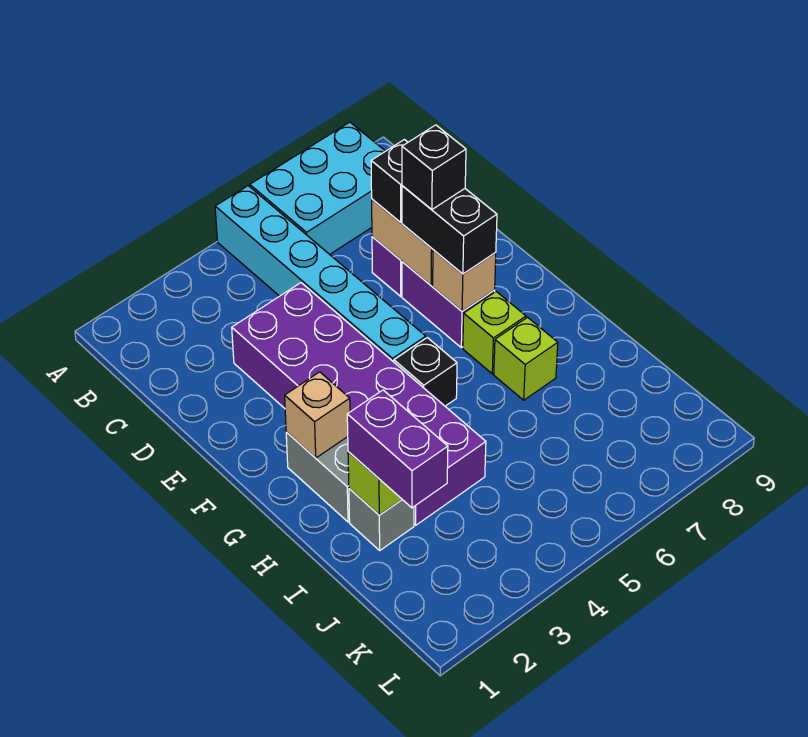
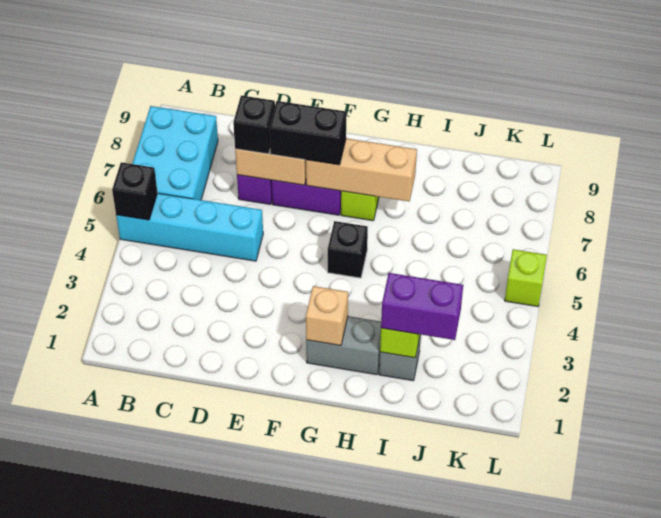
cyan brick A5:F5 level 1 -> cyan brick A5:D5 level 1
purple brick D3:I4 level 1 -> none
black brick E7 level 4 -> black brick A5 level 2
tan brick F7 level 2 -> tan brick F7:H7 level 2
lime brick H7 level 1 -> lime brick L5 level 1

